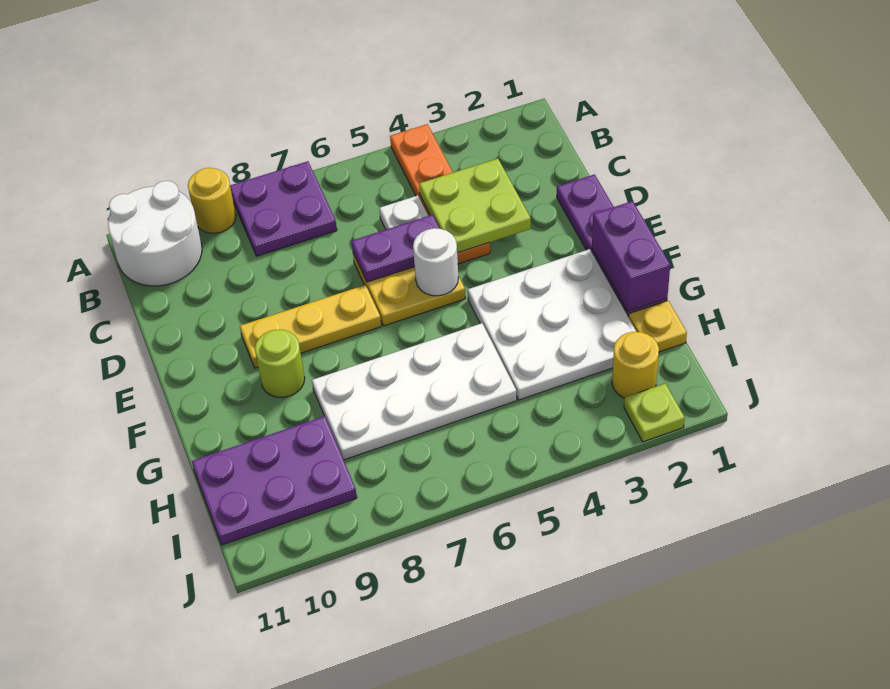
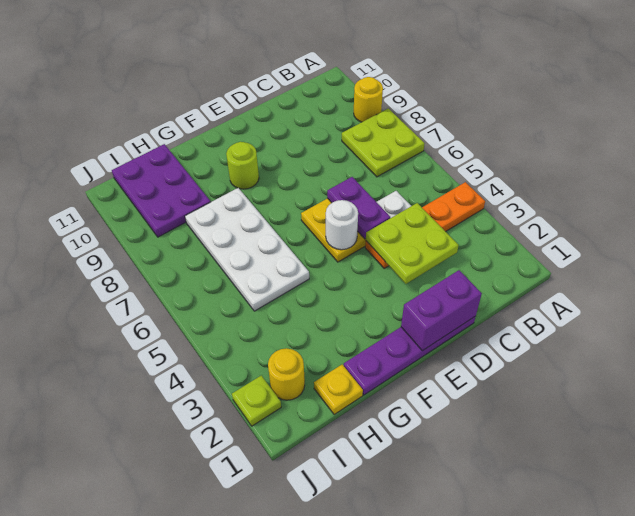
purple plate A7:B8 level 1 -> lime plate A7:B8 level 1
white round brick A10:B11 level 1 -> none
yellow plate E7:E9 level 1 -> none
purple brick F1:G1 level 2 -> purple brick D1:E1 level 2
white plate F2:H4 level 1 -> none

